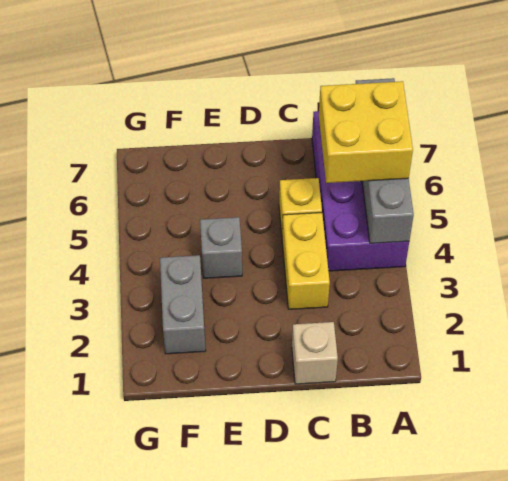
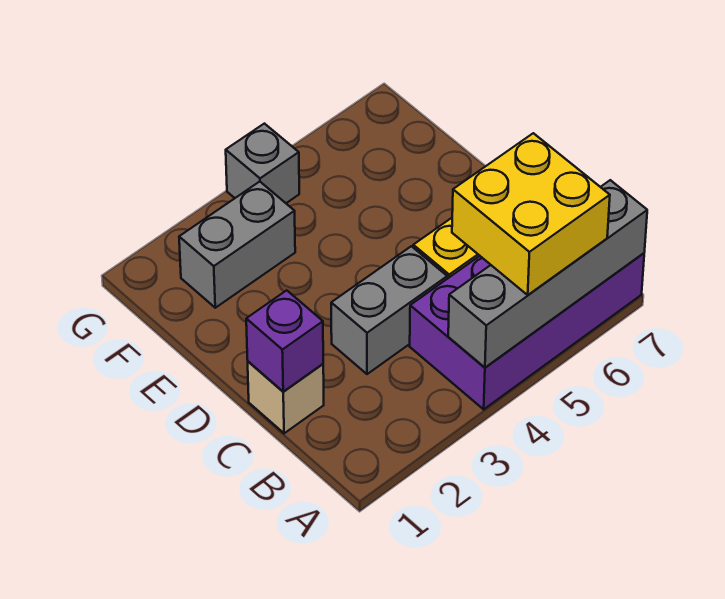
none -> purple brick C1 level 2
yellow brick C3:C4 level 1 -> grey brick C3:C4 level 1
grey brick E4 level 1 -> grey brick G4 level 1

